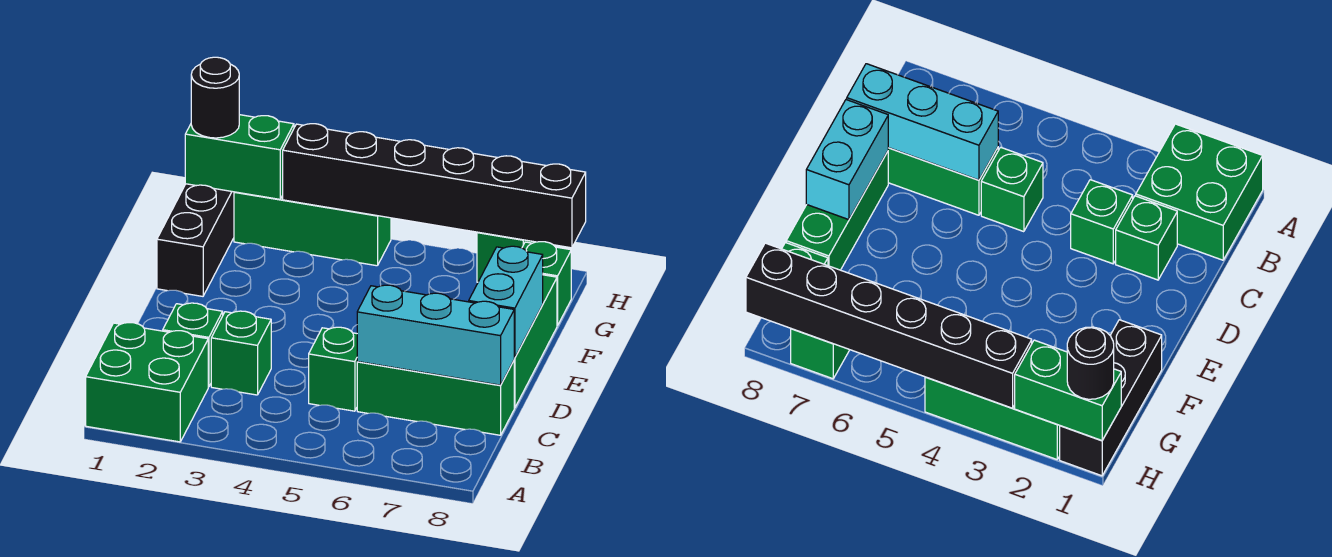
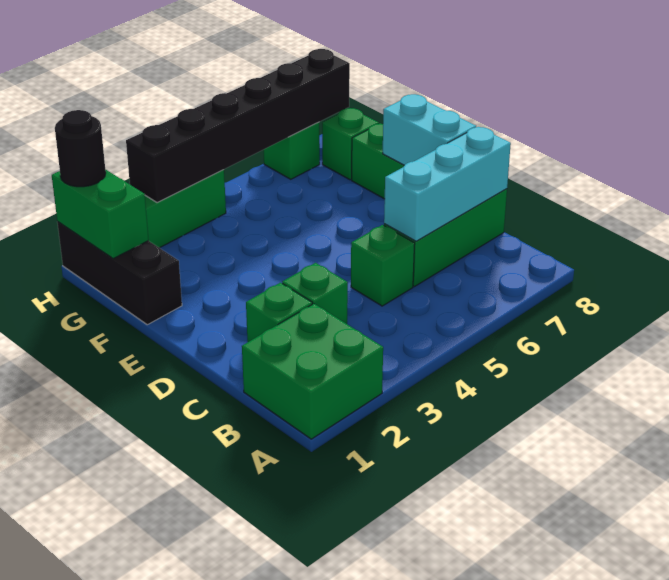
green brick H1:H2 level 2 -> green brick G1:H1 level 2

